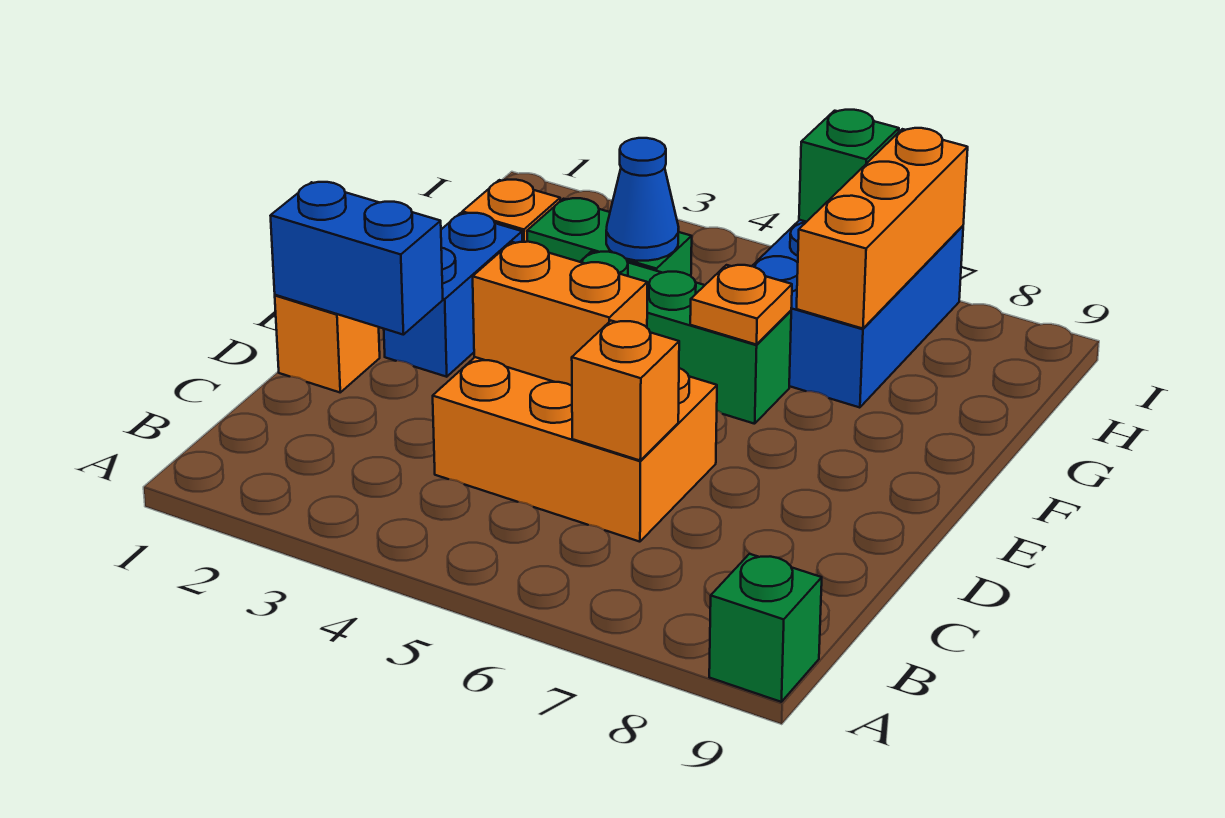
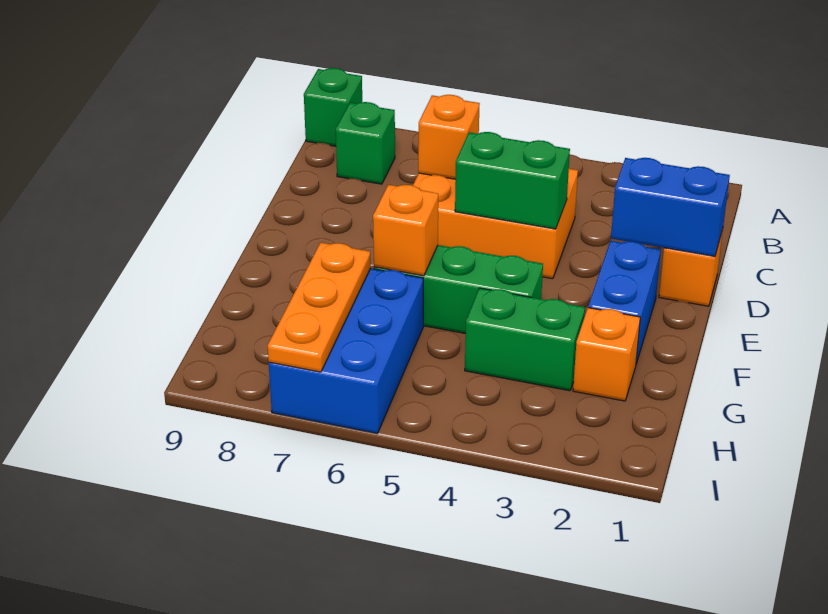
orange brick D4:D5 level 2 -> green brick D4:D5 level 2
orange plate F6 level 2 -> orange brick F6 level 2
blue cone G4 level 2 -> none
orange brick G7:I7 level 2 -> orange plate G7:I7 level 2
green brick I6 level 2 -> green brick B8 level 1

